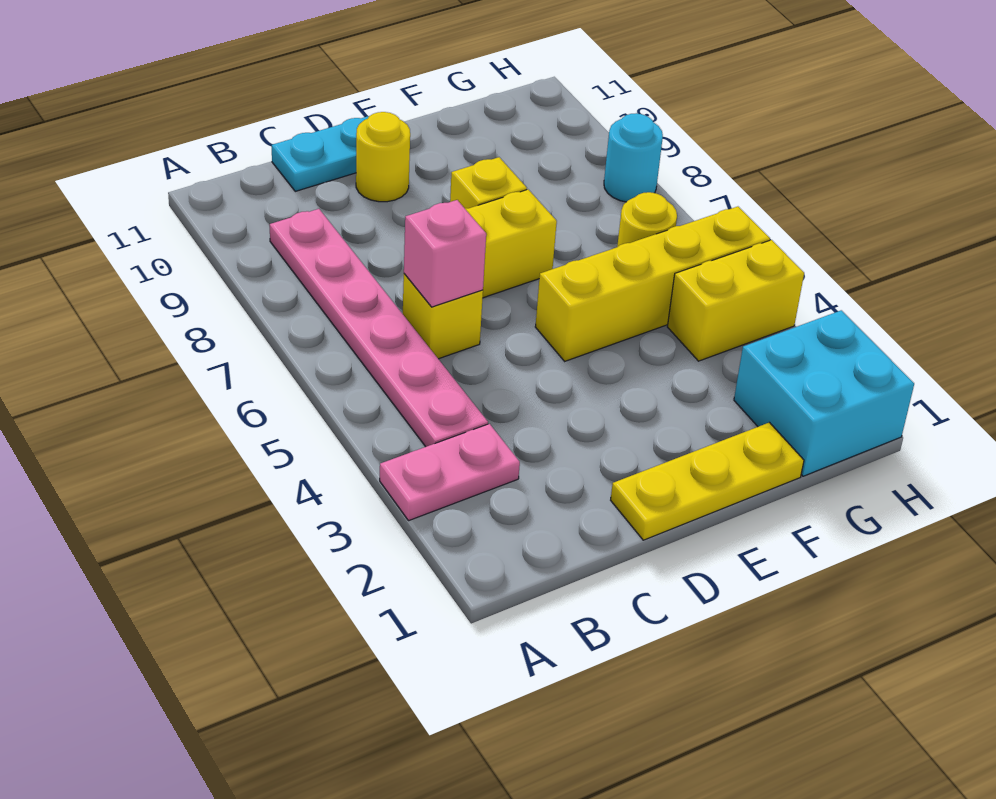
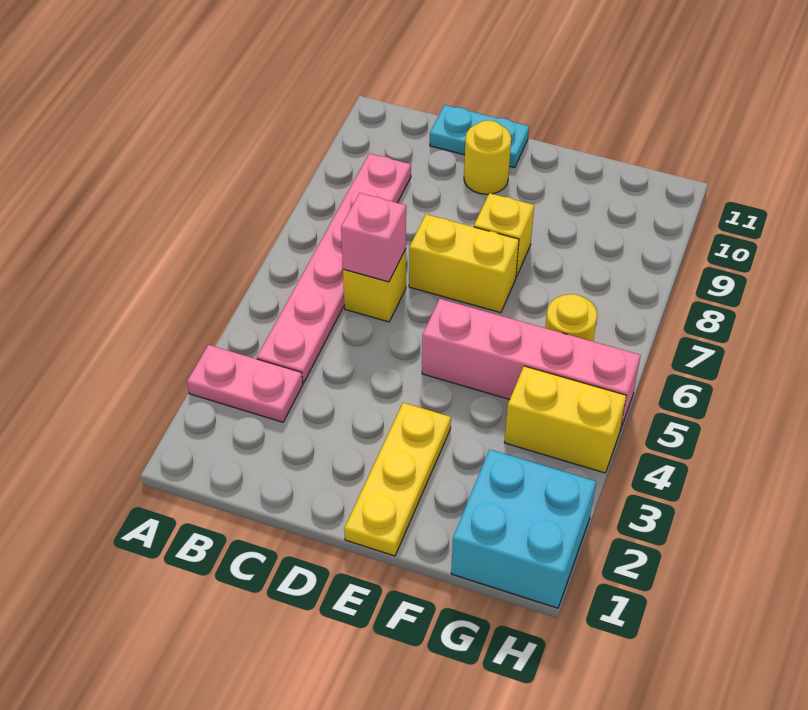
yellow plate D1:F1 level 1 -> yellow plate E1:E3 level 1
yellow brick E5:H5 level 1 -> pink brick E5:H5 level 1
cyan round brick H8 level 1 -> none

